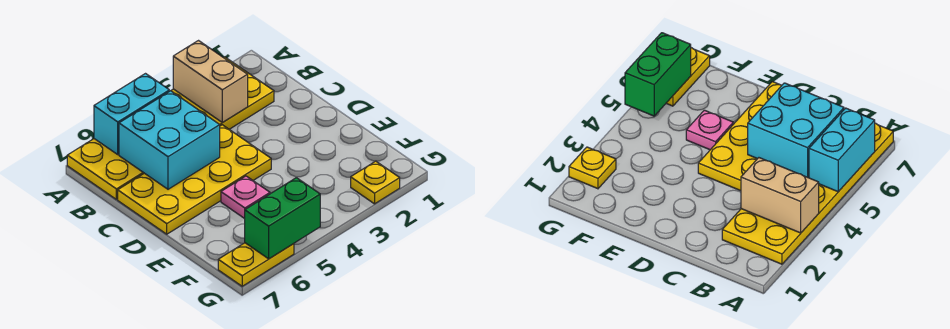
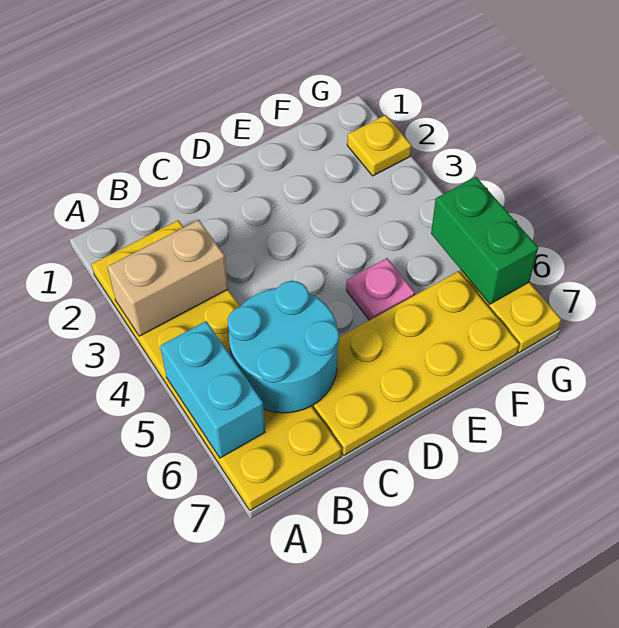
cyan brick B5:C6 level 2 -> cyan round brick B5:C6 level 2
yellow plate C4:D7 level 1 -> yellow plate C6:F7 level 1

